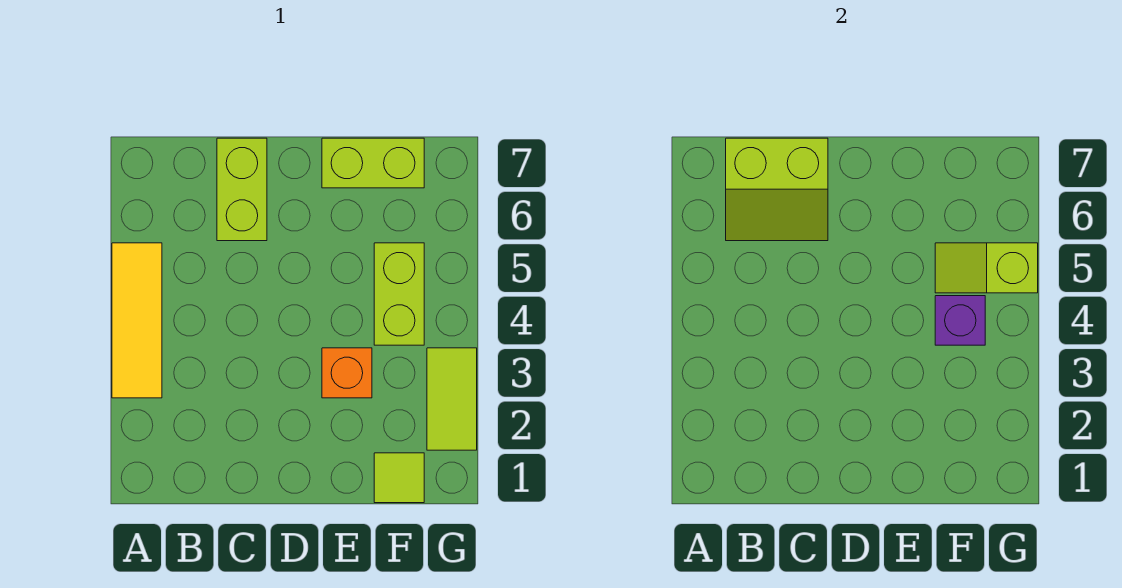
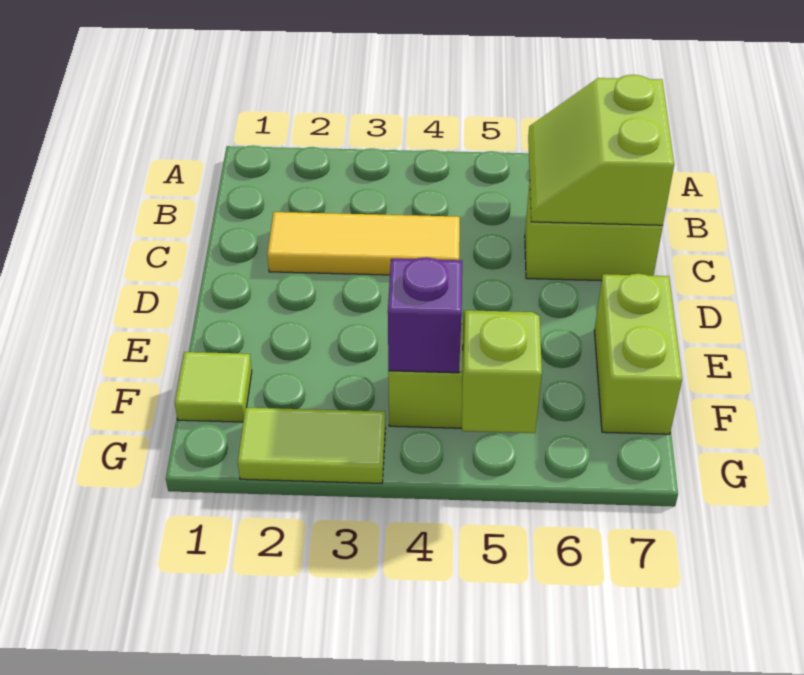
yellow tile A3:A5 level 1 -> yellow tile C2:C4 level 1
orange brick E3 level 1 -> none

